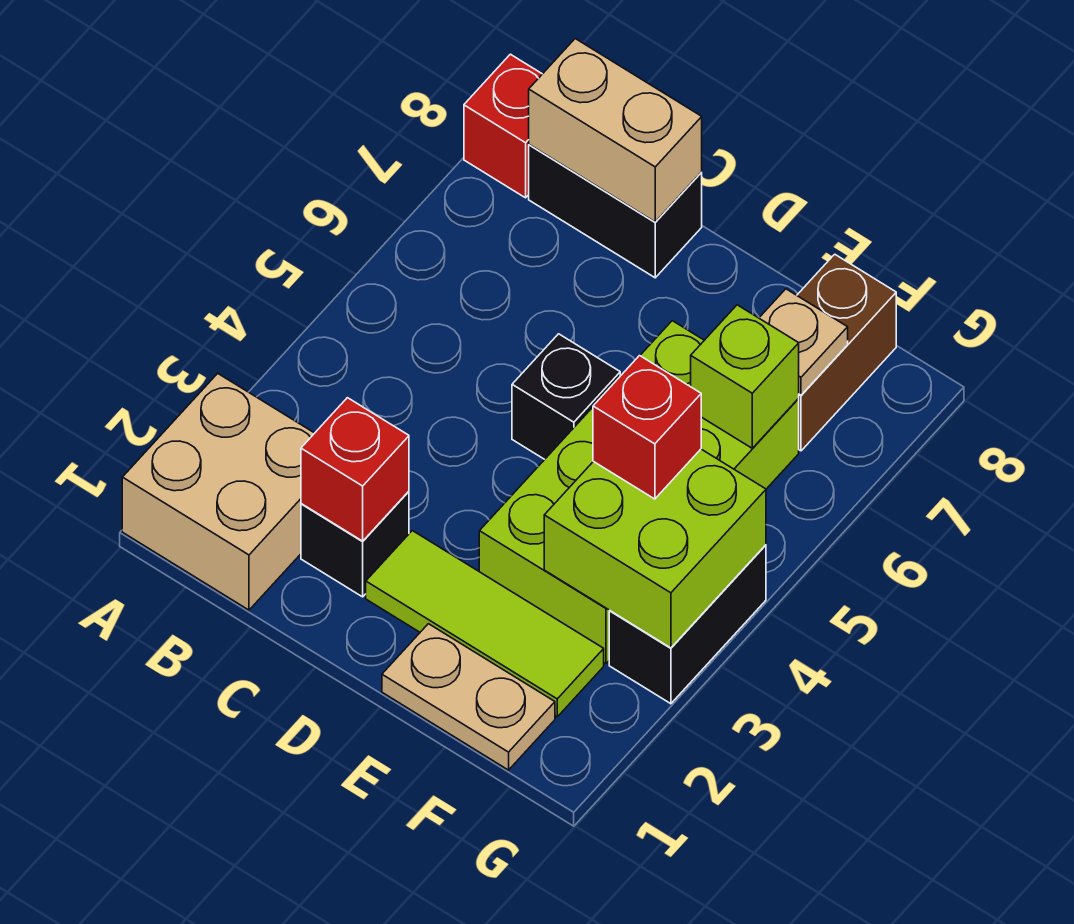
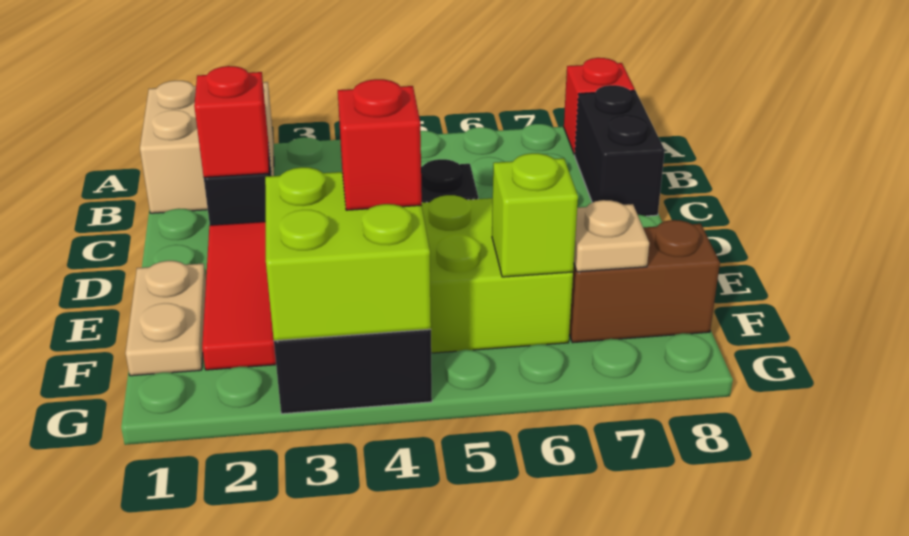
tan brick B8:C8 level 2 -> none
lime tile D2:F2 level 1 -> red tile D2:F2 level 1

